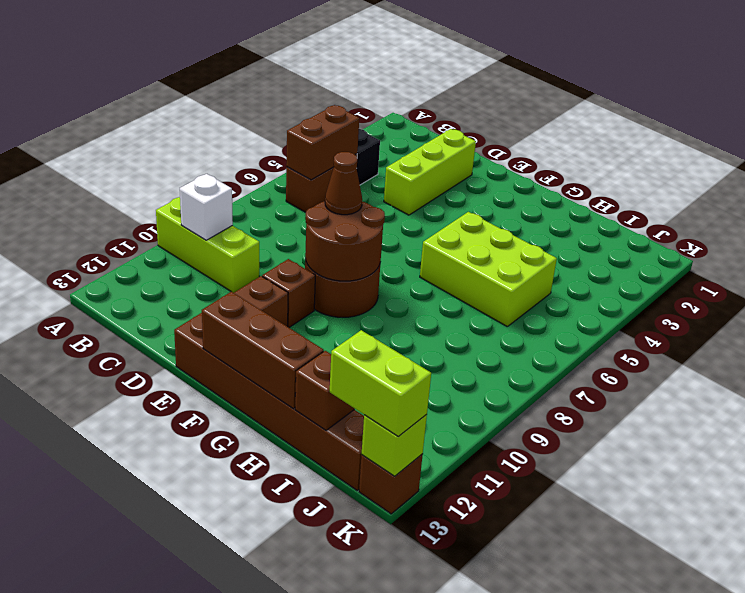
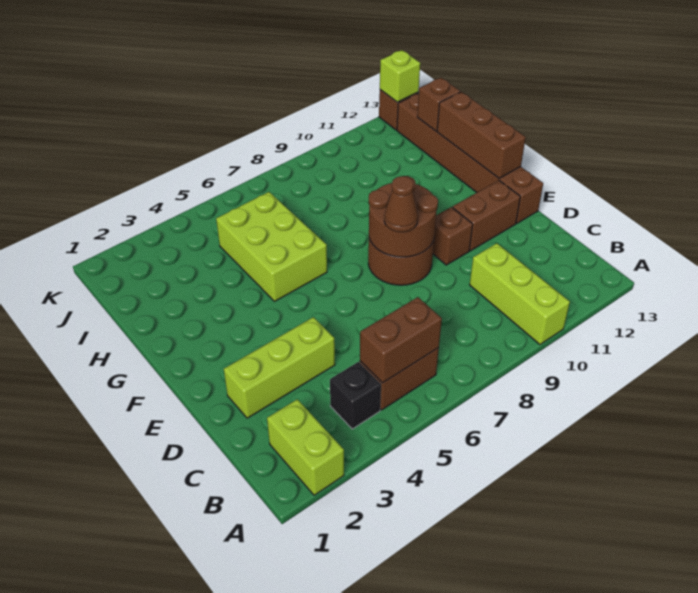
white brick B10 level 2 -> none
lime brick J13:K13 level 3 -> lime brick A2:B2 level 1

